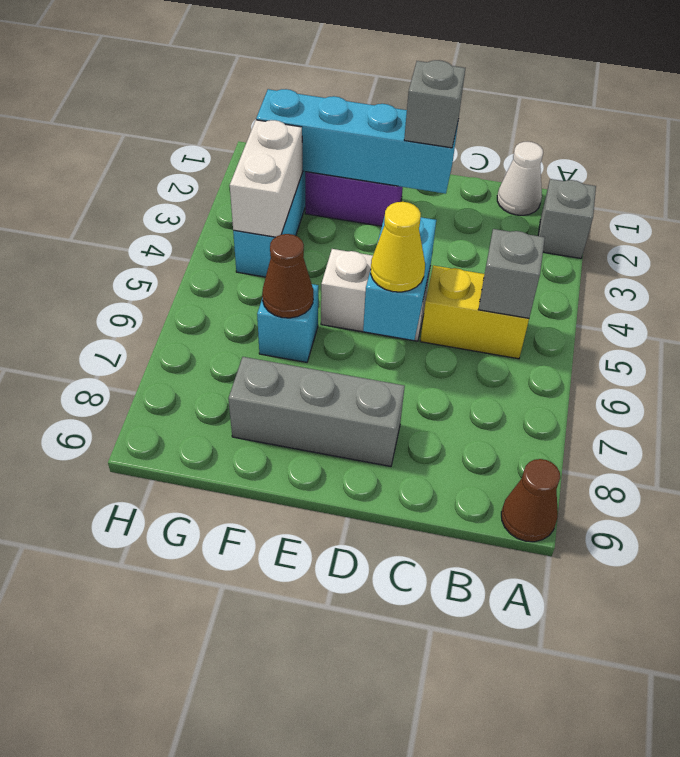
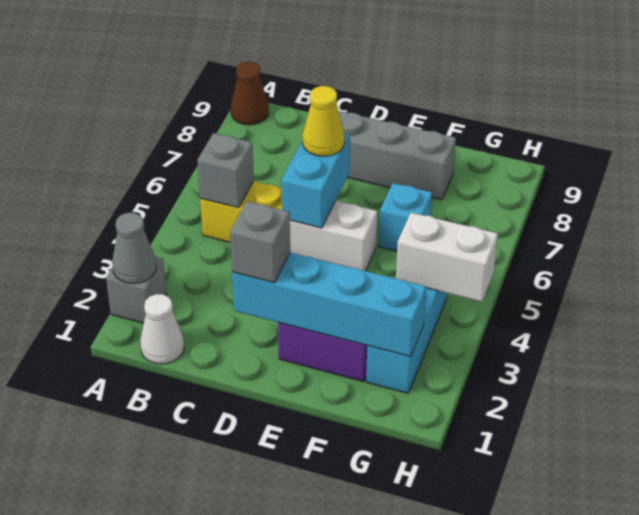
none -> grey cone A2 level 2
brown cone F6 level 2 -> none
white brick G3:G4 level 2 -> white brick G4:H4 level 2

